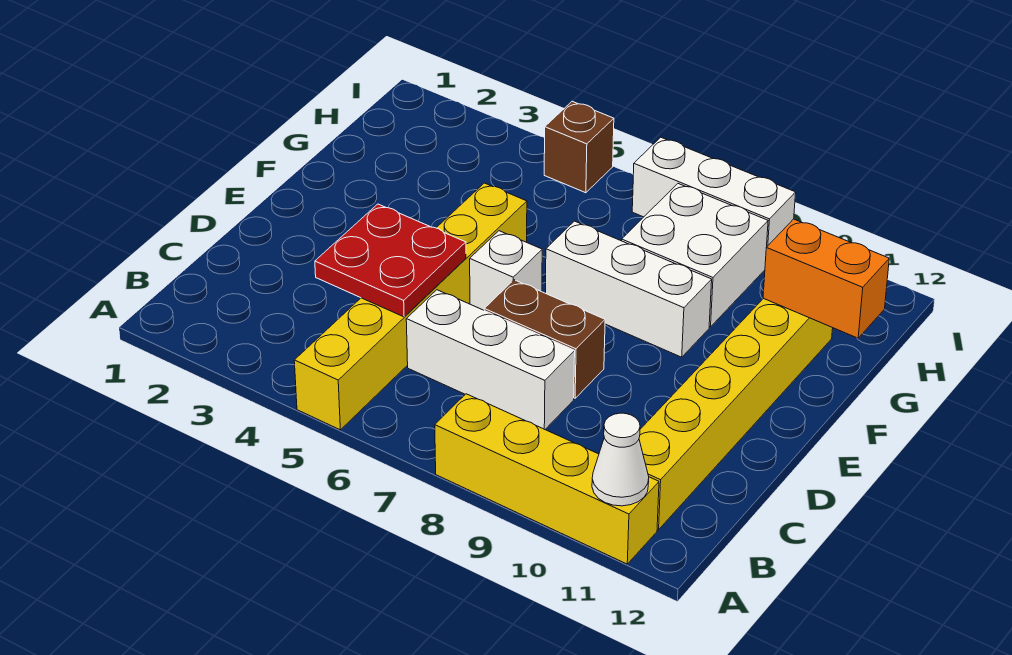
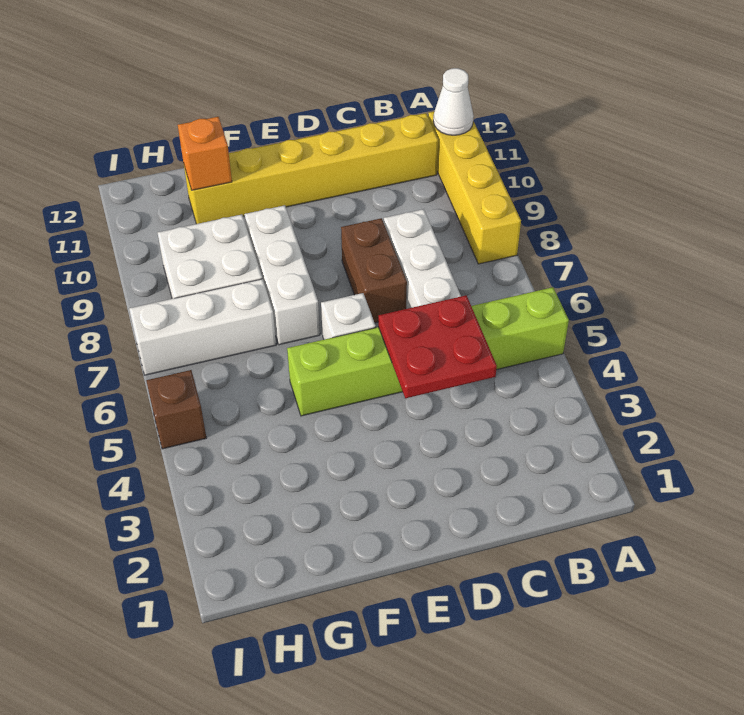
yellow brick A5:F5 level 1 -> lime brick A5:F5 level 1
orange brick G11:G12 level 2 -> orange brick G11 level 2
white brick I7:I9 level 1 -> white brick G7:I7 level 1

